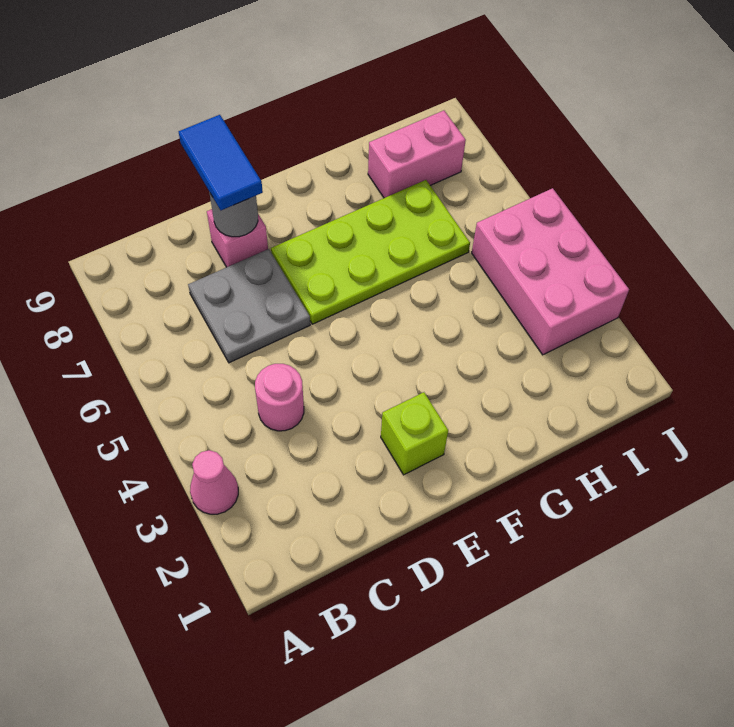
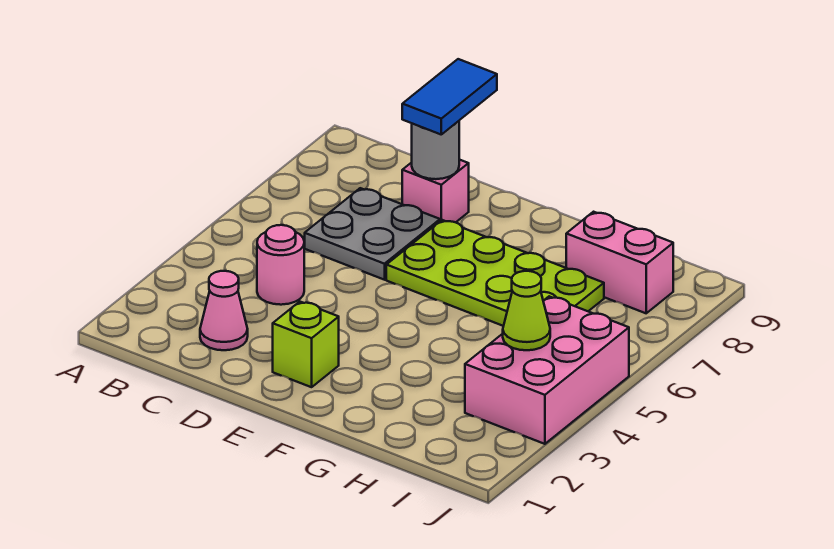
pink cone A3 level 1 -> pink cone C2 level 1
none -> lime cone I4 level 2

